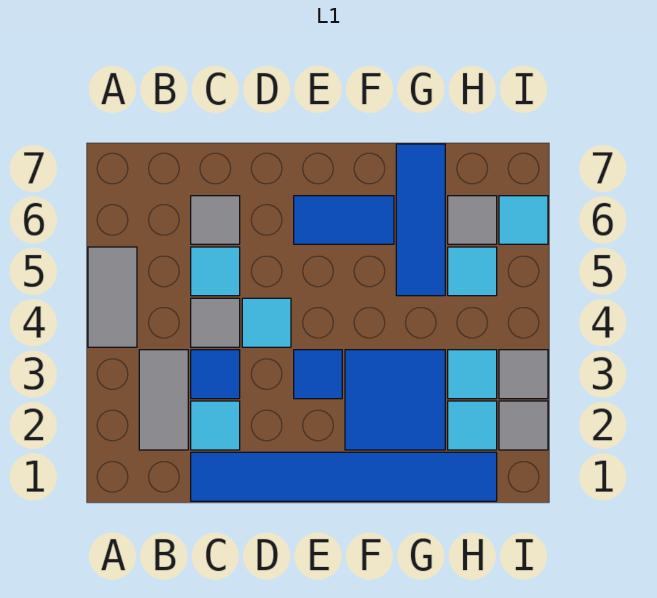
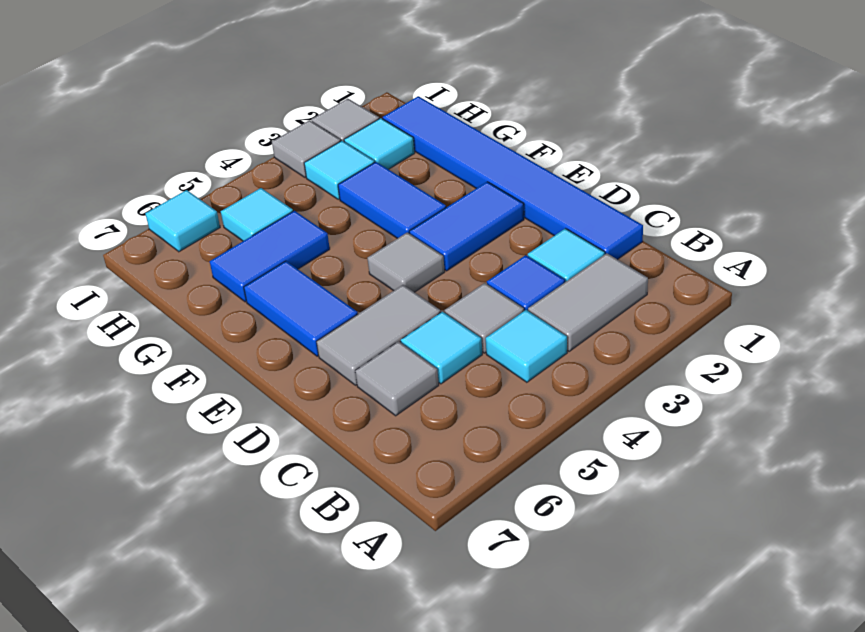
grey tile A4:A5 level 1 -> grey tile D5:D6 level 1
cyan tile D4 level 1 -> cyan tile B4 level 1
blue tile E3 level 1 -> blue tile E2:E3 level 1
blue tile F2:G3 level 1 -> blue tile F3:G3 level 1
blue tile G5:G7 level 1 -> blue tile G5:G6 level 1
grey tile H6 level 1 -> grey tile E4 level 1

